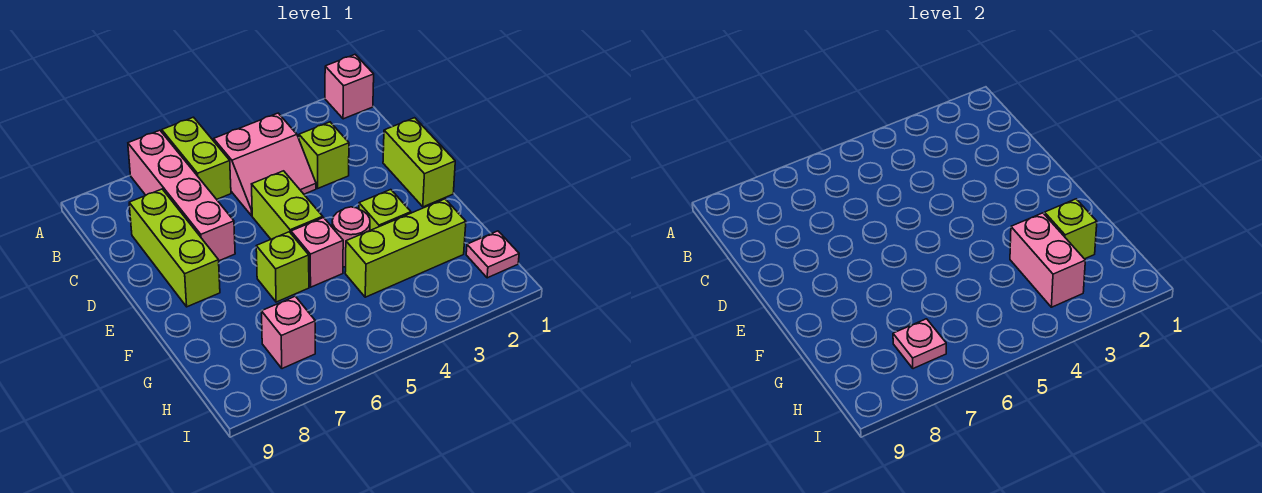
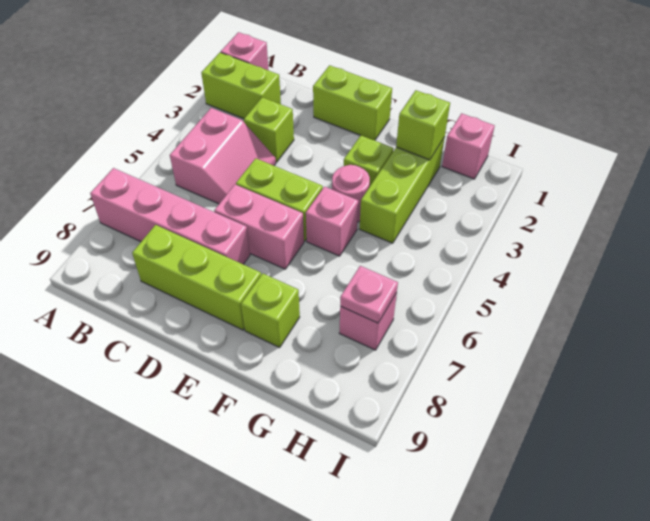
lime brick A6:B6 level 1 -> lime brick A2:B2 level 1
lime brick F6 level 1 -> lime brick F8 level 1
pink brick G3:H3 level 2 -> pink brick D6:E6 level 1
pink plate H1 level 1 -> pink brick H1 level 1

